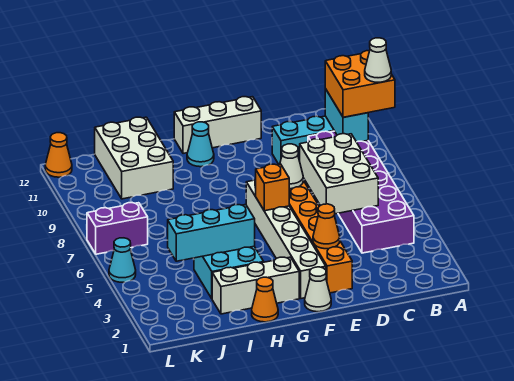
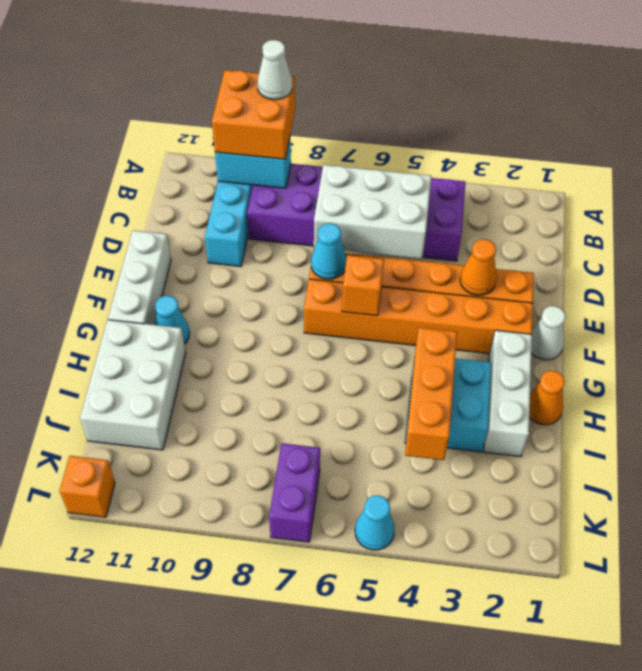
white cone E7 level 2 -> cyan cone E7 level 2
white brick F2:F7 level 1 -> orange brick F2:F7 level 1
cyan brick H4:J4 level 2 -> orange brick H4:J4 level 2
white brick I10:J12 level 1 -> white brick H11:J12 level 1
orange cone L12 level 1 -> orange brick L12 level 1

